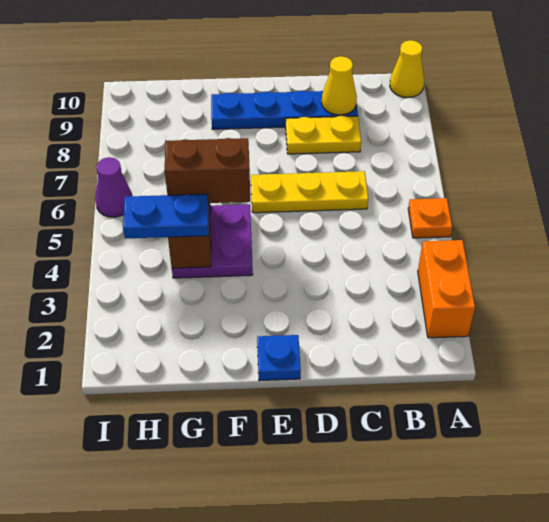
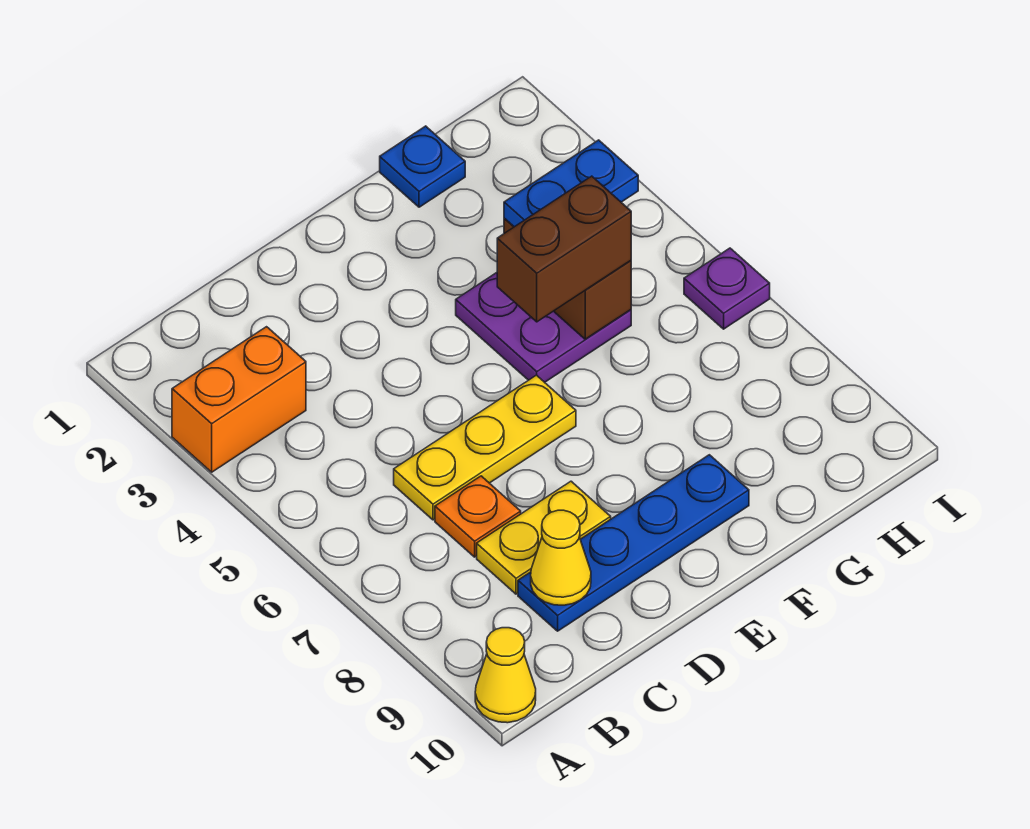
orange brick A2:A3 level 1 -> orange brick A3:B3 level 1
orange plate A5 level 1 -> orange plate C7 level 1
blue plate E1 level 1 -> blue plate G1 level 1
purple cone I6 level 1 -> purple plate I6 level 1

